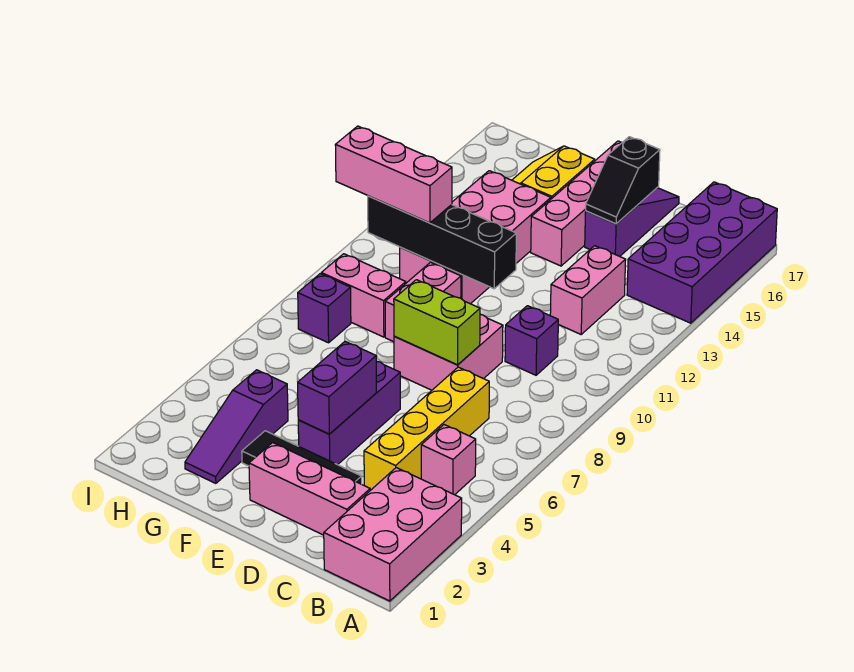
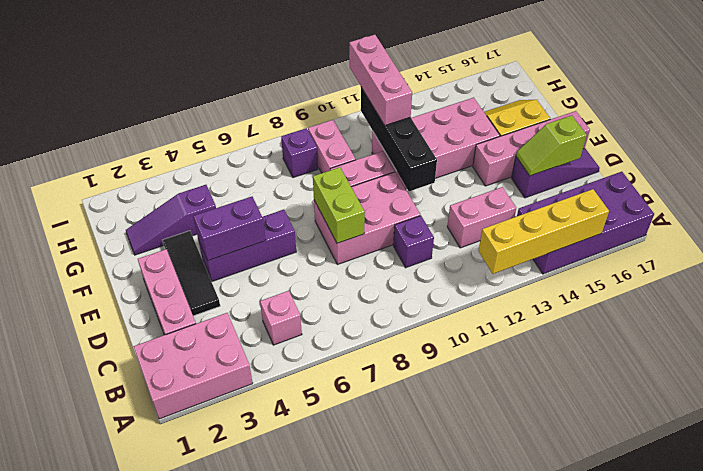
yellow brick C4:C7 level 1 -> yellow brick A12:A15 level 2
pink brick D8:E9 level 1 -> pink brick D8:E10 level 1
black slope D15:D16 level 2 top 16 -> lime slope D15:D16 level 2 top 16

